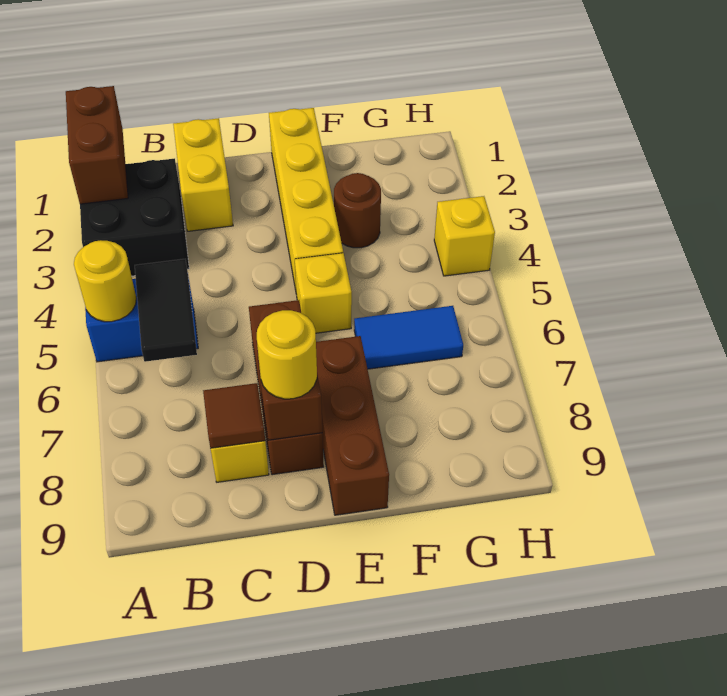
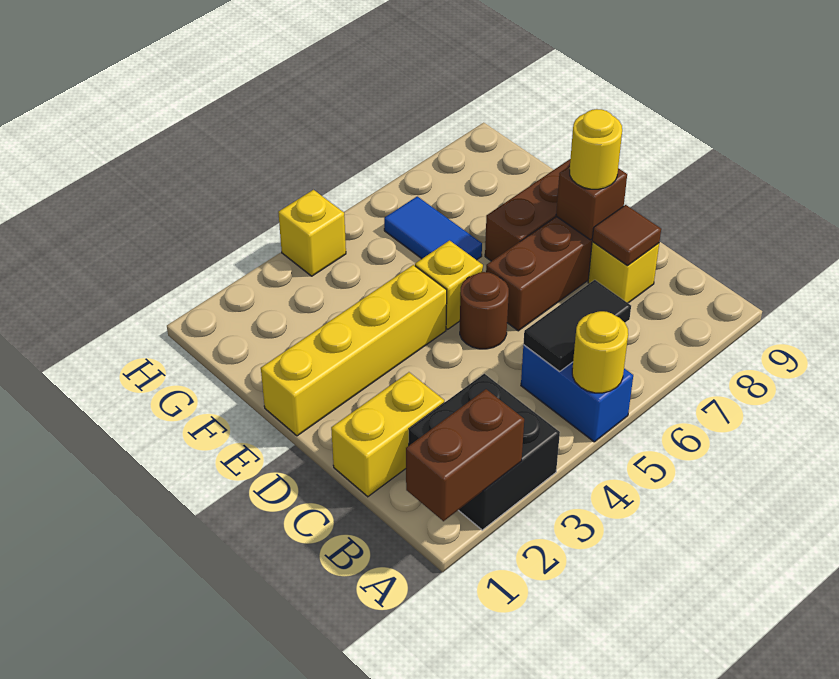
brown round brick F3 level 1 -> brown round brick D5 level 1

